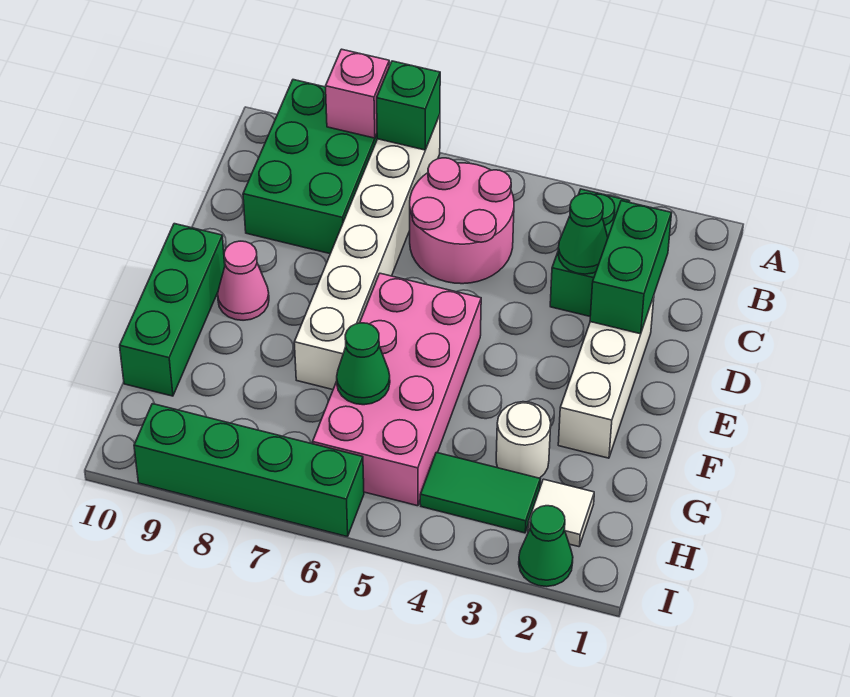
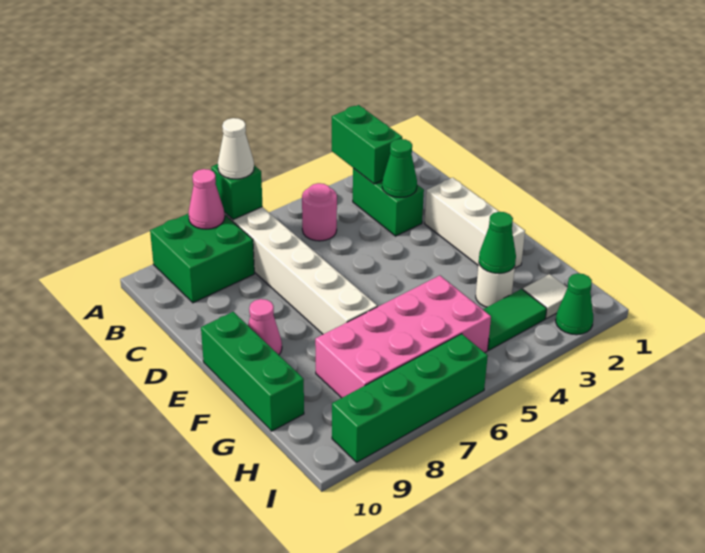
none -> white cone A7 level 3
green brick A8:C9 level 1 -> green brick A8:B9 level 1
pink brick A8 level 2 -> pink cone A8 level 2
pink round brick B5:C6 level 1 -> pink round brick B5 level 1
green brick C2:D2 level 2 -> green brick A3:B3 level 2
pink brick E5:H6 level 1 -> pink brick G5:H8 level 1
green cone G6 level 2 -> green cone G3 level 2

